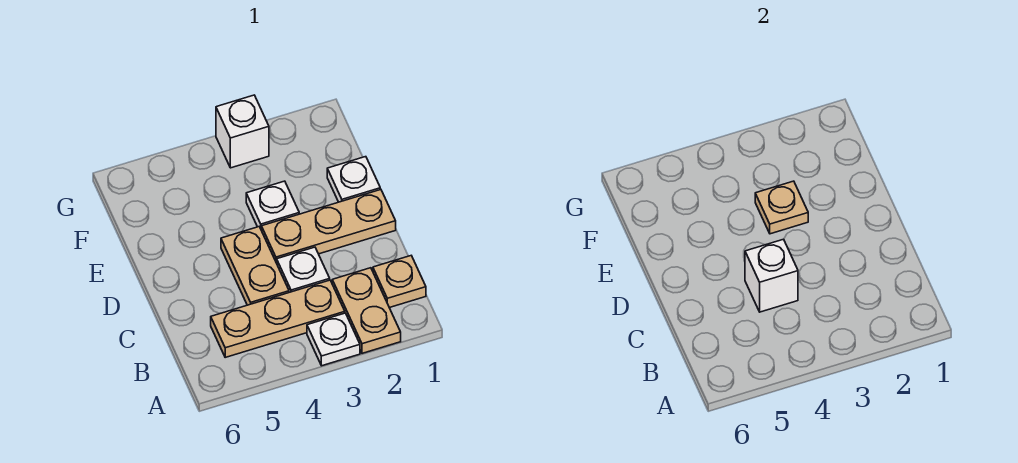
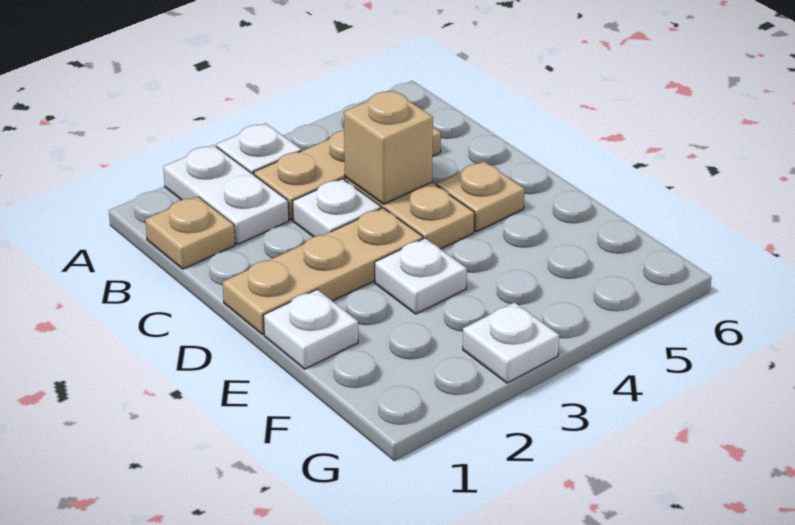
tan plate A2:B2 level 1 -> white plate A2:B2 level 1
white brick C4 level 2 -> tan brick C4 level 2
tan plate E3 level 2 -> tan plate D5 level 1
white brick G3 level 1 -> white plate G3 level 1

